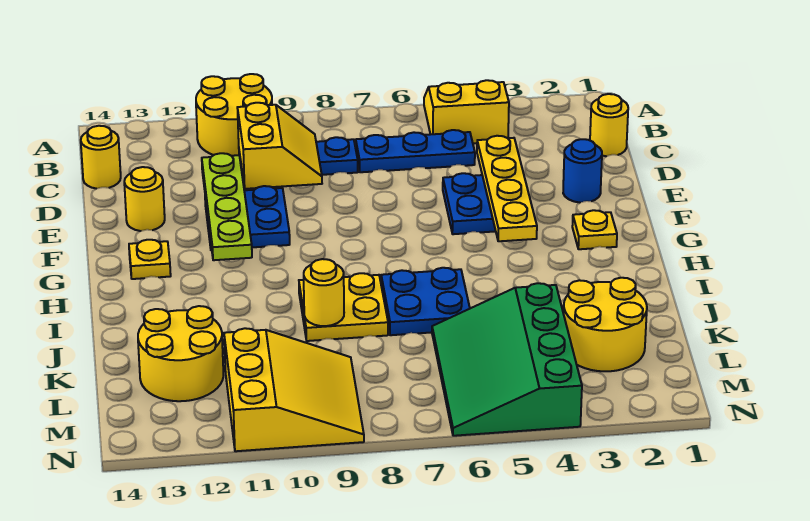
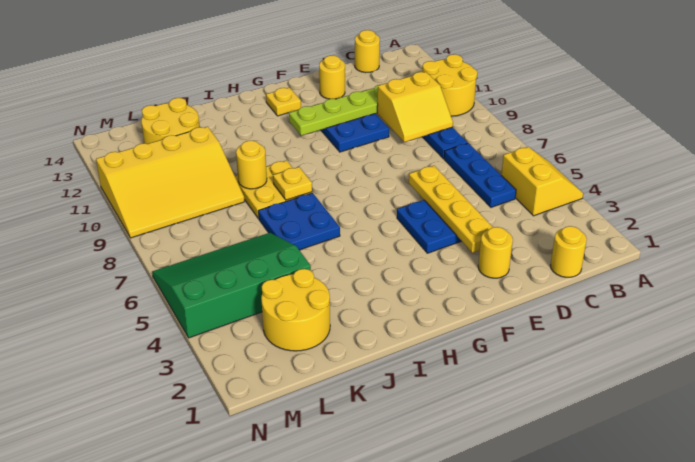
yellow plate D4:G4 level 2 -> yellow plate E3:E6 level 2
blue round brick E2 level 1 -> yellow round brick E2 level 1
yellow plate G2 level 1 -> yellow plate I8 level 2
yellow slope L9:N11 level 1 top 11 -> yellow slope K9:N11 level 1 top 11

